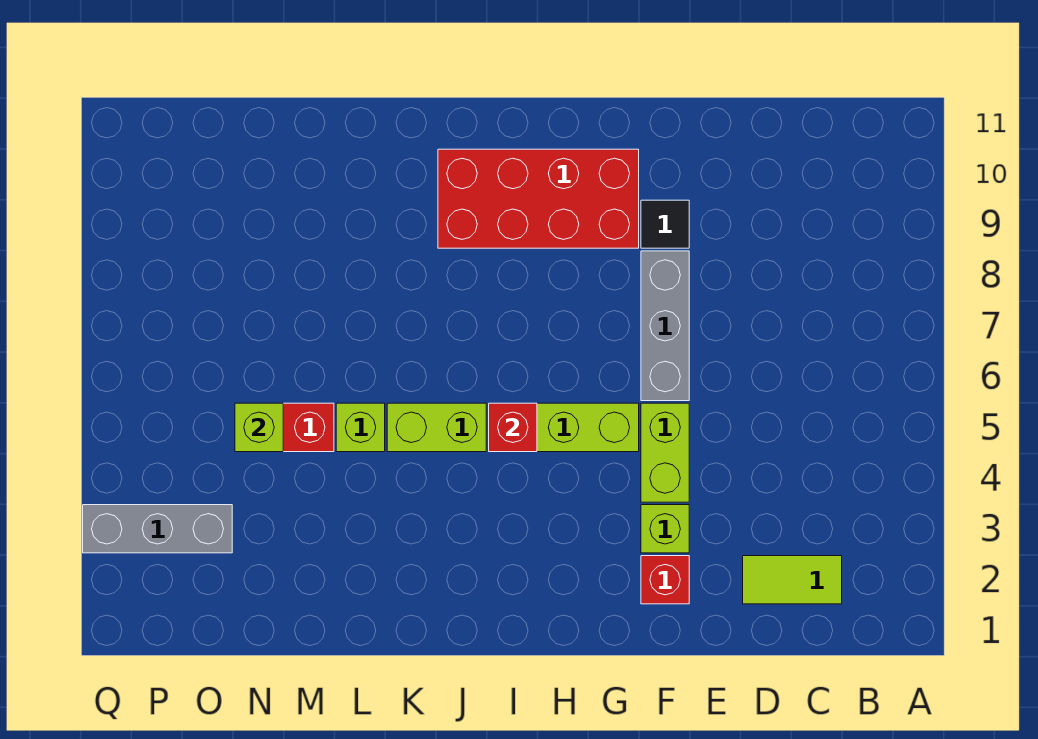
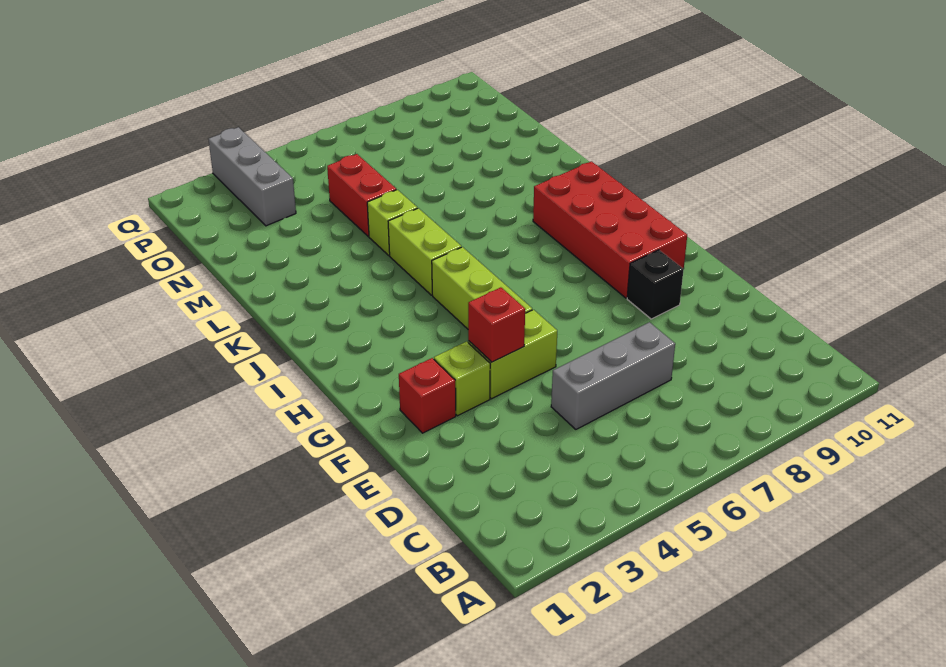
lime tile C2:D2 level 1 -> none
grey brick F6:F8 level 1 -> grey brick D5:D7 level 1
black tile F9 level 1 -> black brick F9 level 1
red brick I5 level 2 -> red brick F4 level 2
lime brick N5 level 2 -> none

